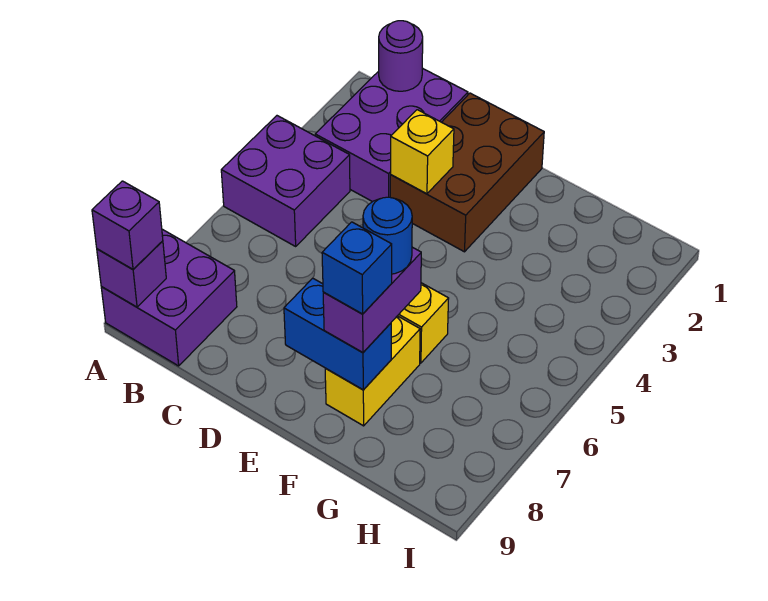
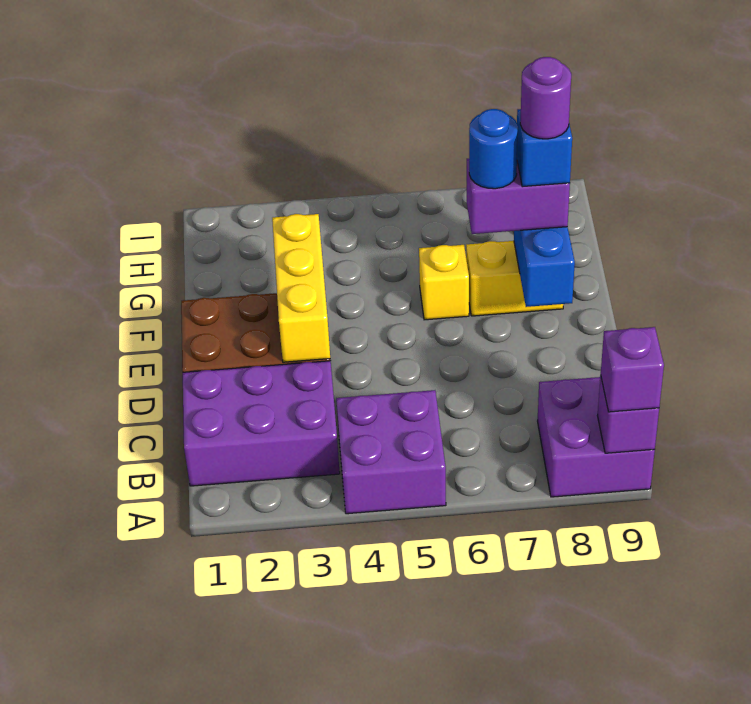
purple round brick B1 level 2 -> purple round brick F8 level 5
yellow brick D3 level 2 -> yellow brick D3:F3 level 2

